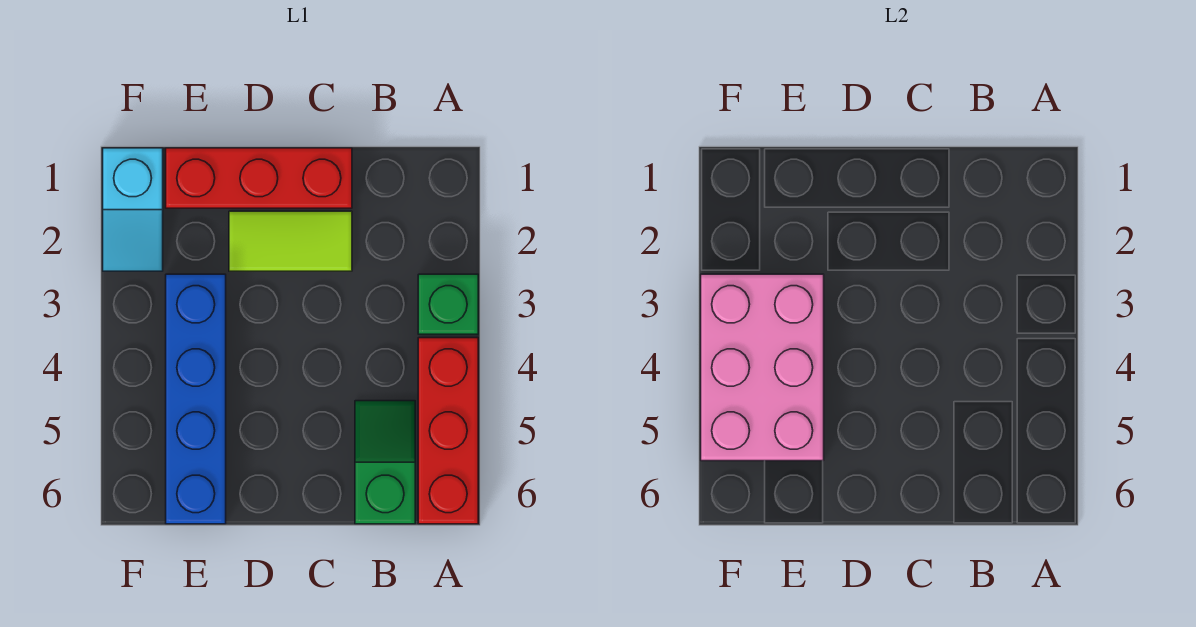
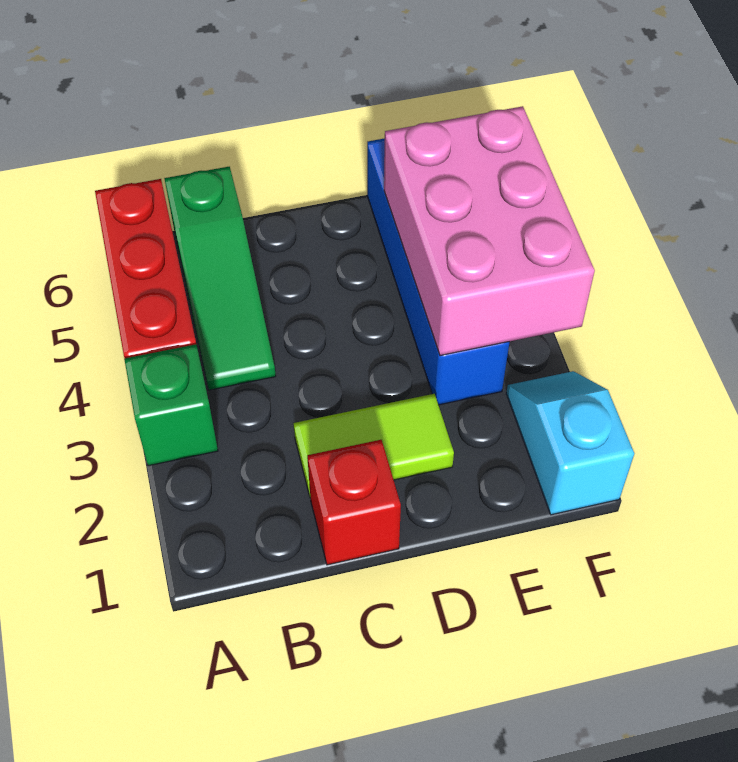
green slope B5:B6 level 1 top 6 -> green slope B4:B6 level 1 top 6
red brick C1:E1 level 1 -> red brick C1 level 1

